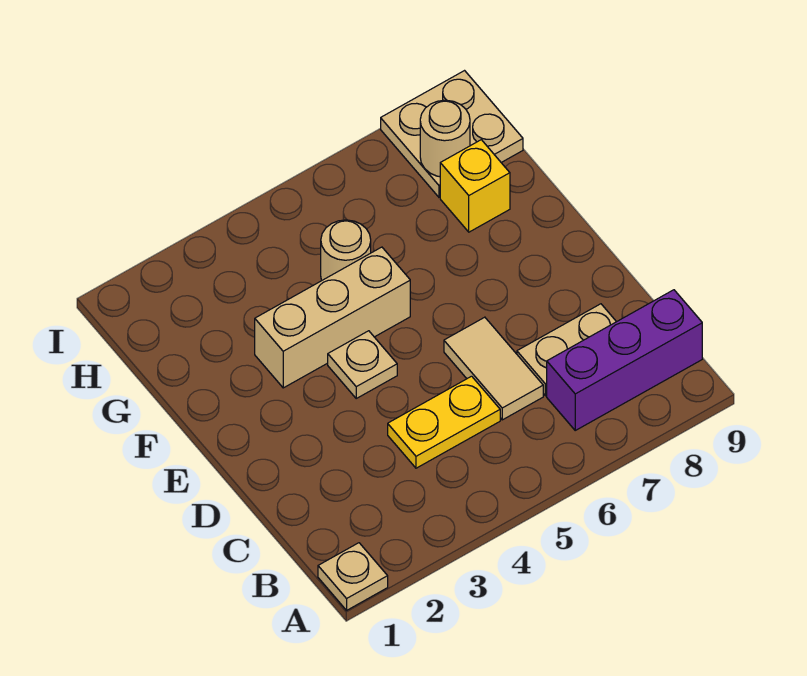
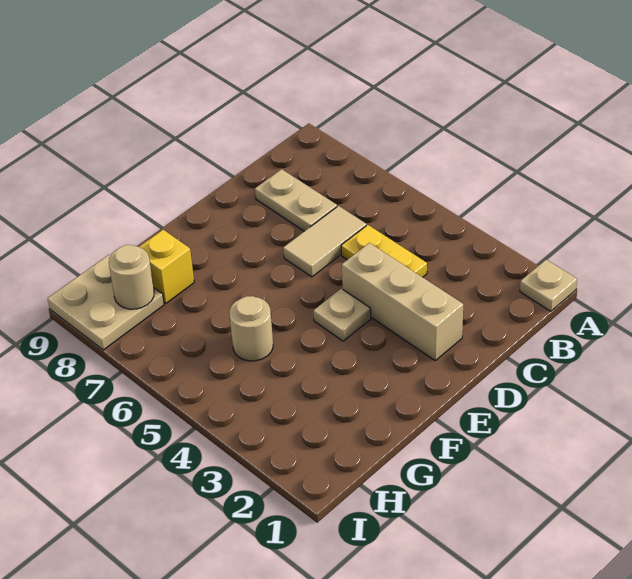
purple brick B7:B9 level 1 -> none
tan brick F3:F5 level 1 -> tan brick D2:D4 level 1

